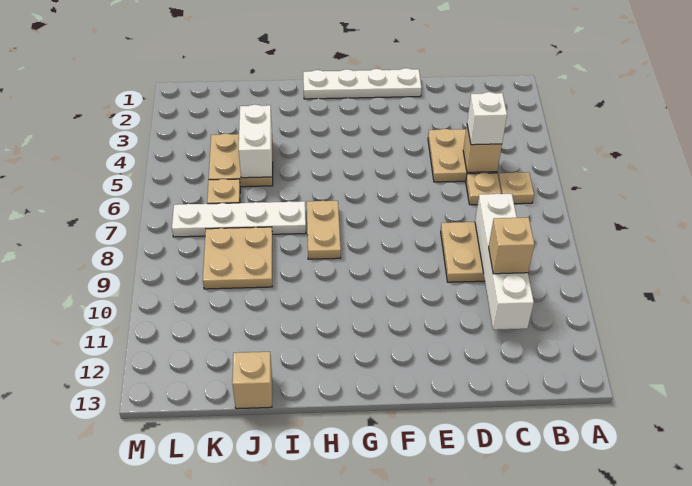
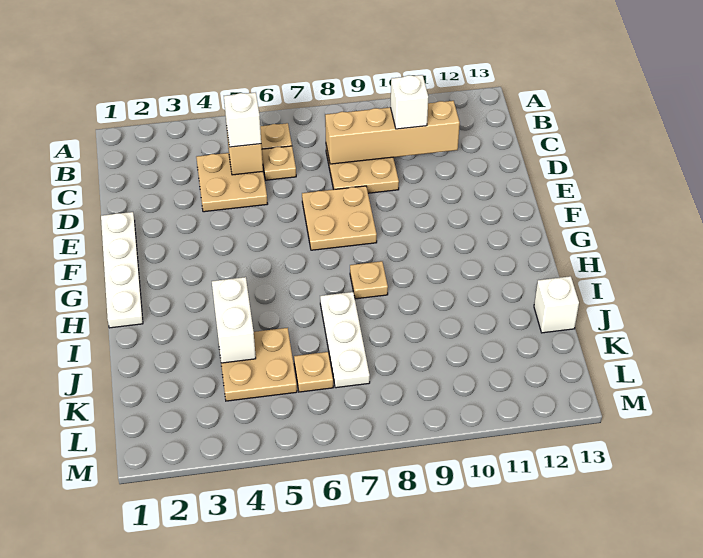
white brick C8:C11 level 2 -> tan brick C8:C11 level 2
tan brick C10 level 3 -> white brick C10 level 3
tan plate H7:H8 level 1 -> tan plate H8 level 1
white plate I7:L7 level 1 -> white plate I7:K7 level 1
white brick J4:J5 level 2 -> white brick I4:J4 level 2
tan plate J8:K9 level 1 -> tan plate E7:F8 level 1
tan brick J13 level 1 -> white brick J13 level 1

